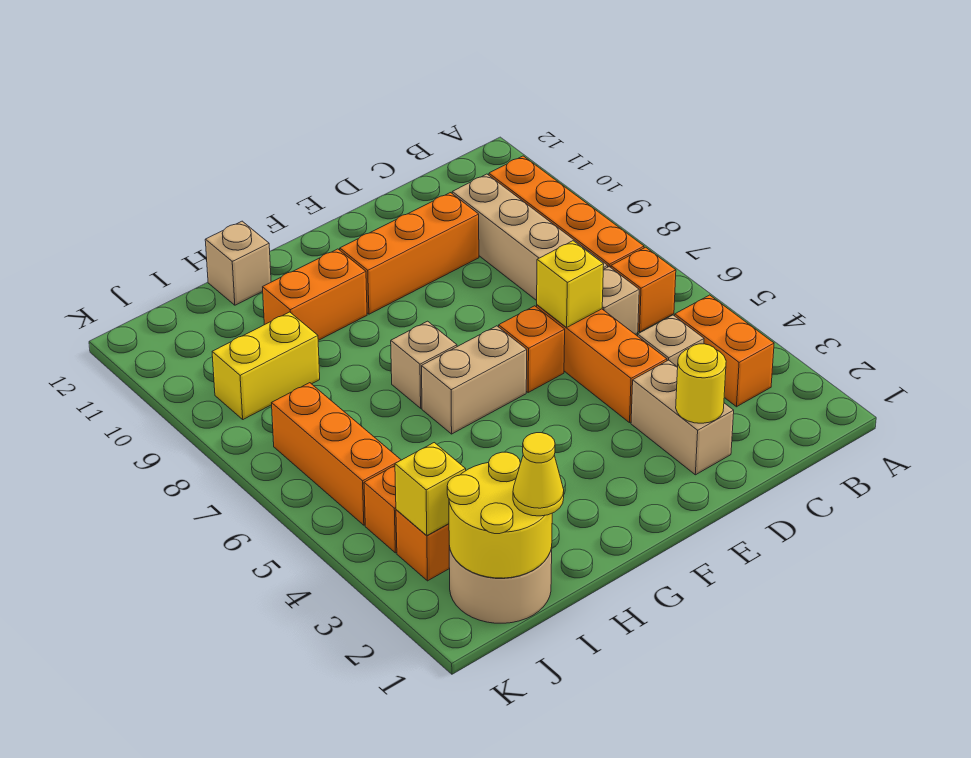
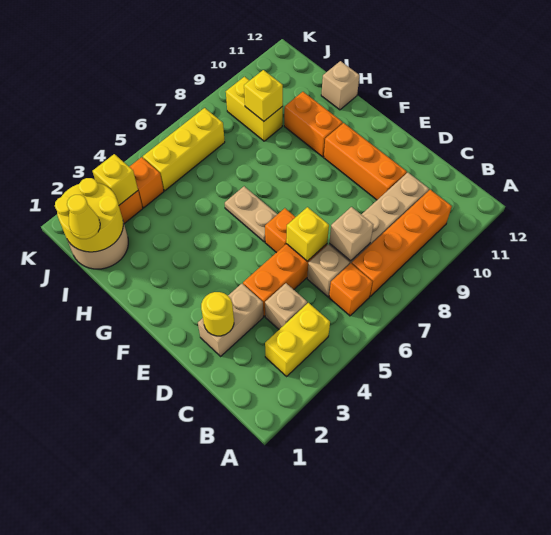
orange brick B3:B4 level 1 -> yellow brick B3:B4 level 1
tan brick F6:G6 level 1 -> tan plate F6:G6 level 1
tan brick G7 level 1 -> tan brick C7 level 2
none -> yellow brick I9 level 2
orange brick J5:J7 level 1 -> yellow brick J5:J7 level 1

